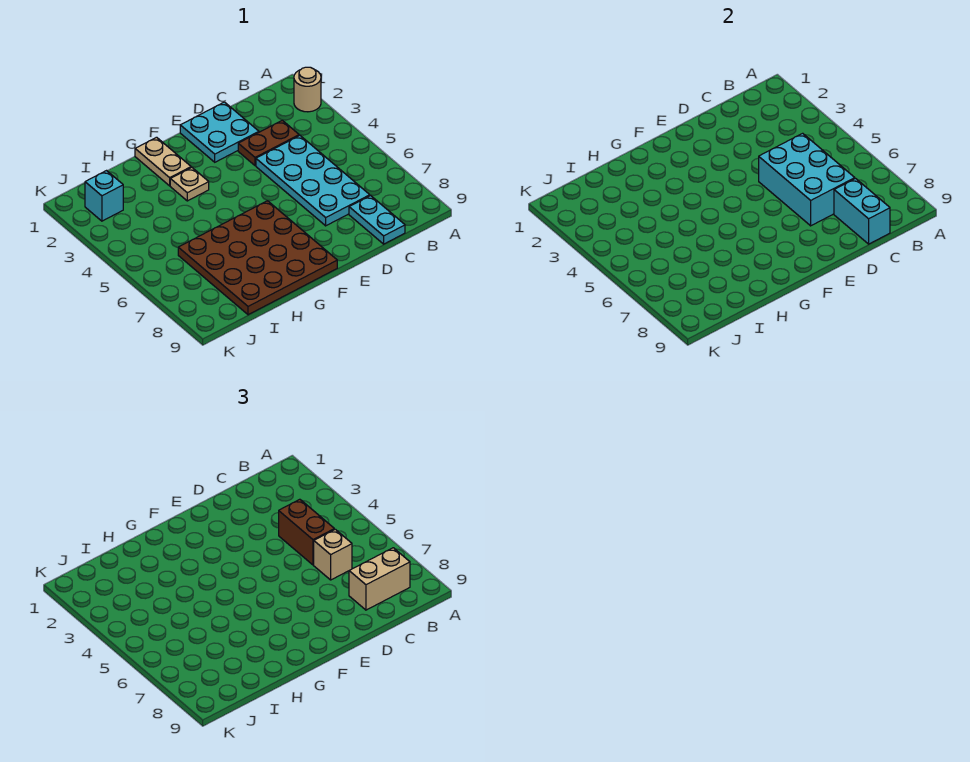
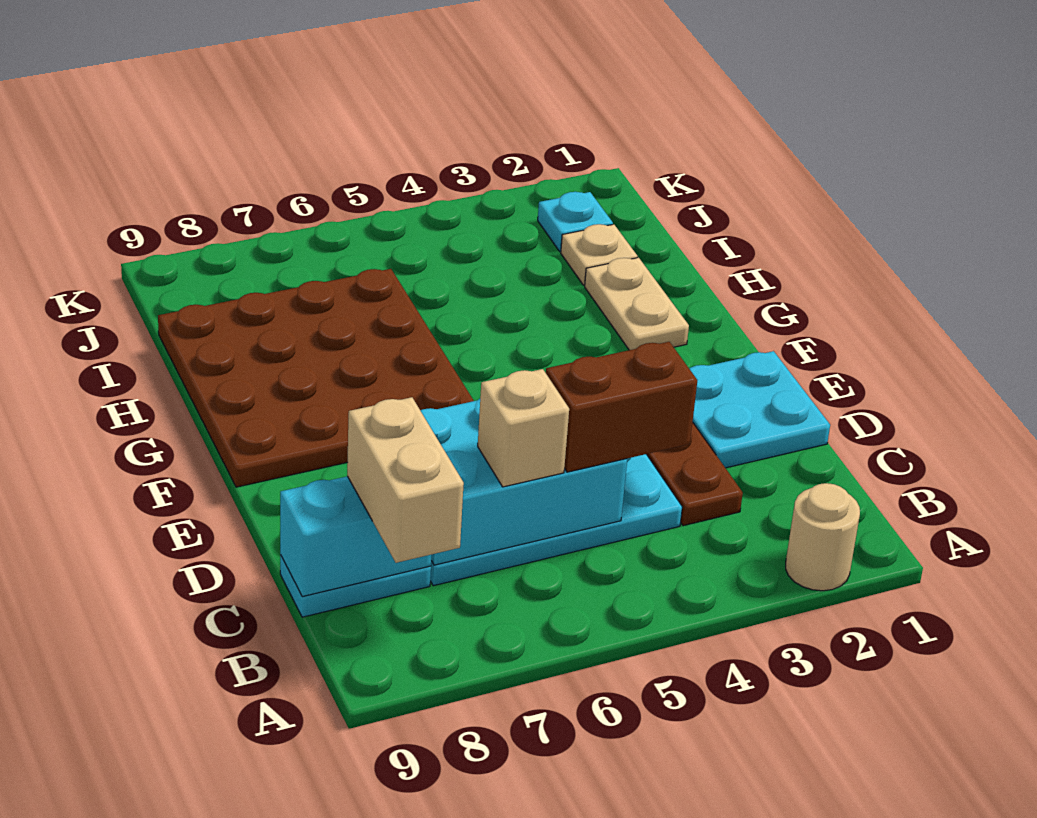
tan plate G1:G2 level 1 -> tan plate G2:H2 level 1
tan plate G3 level 1 -> tan plate I2 level 1
cyan brick J2 level 1 -> cyan plate J2 level 1

